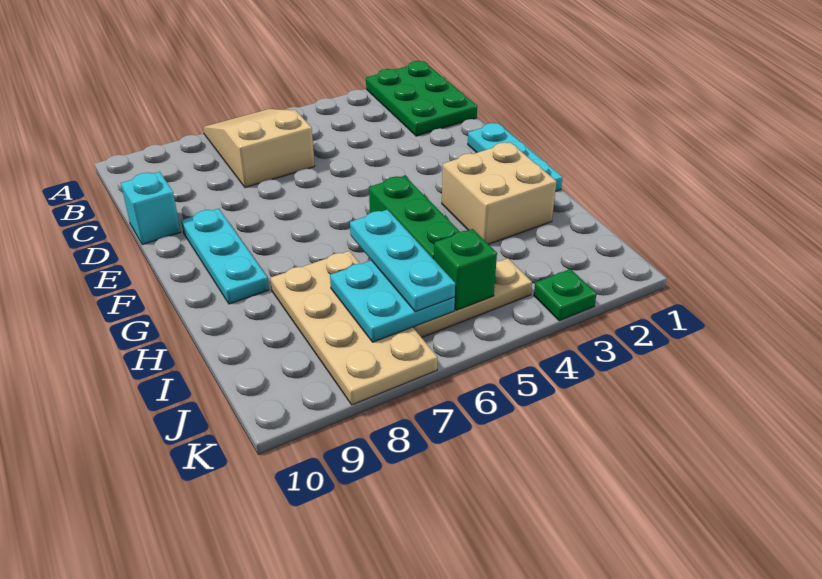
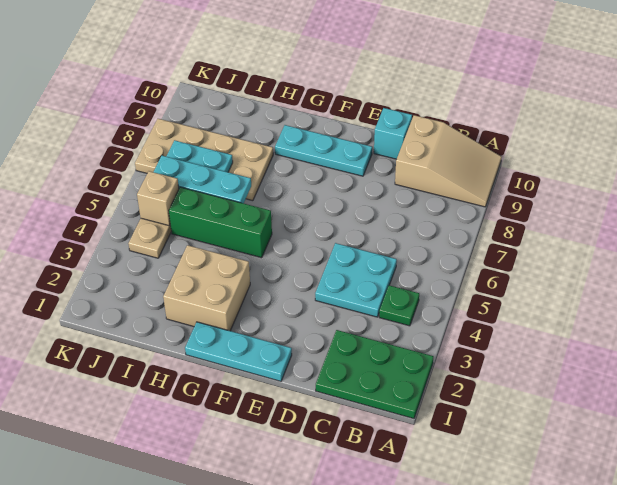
tan slope A6:C7 level 1 top C -> tan slope A9:C10 level 1 top C
none -> cyan plate C4:D5 level 1
green brick J5 level 2 -> tan brick J5 level 2
green plate K3 level 1 -> green plate B4 level 1

